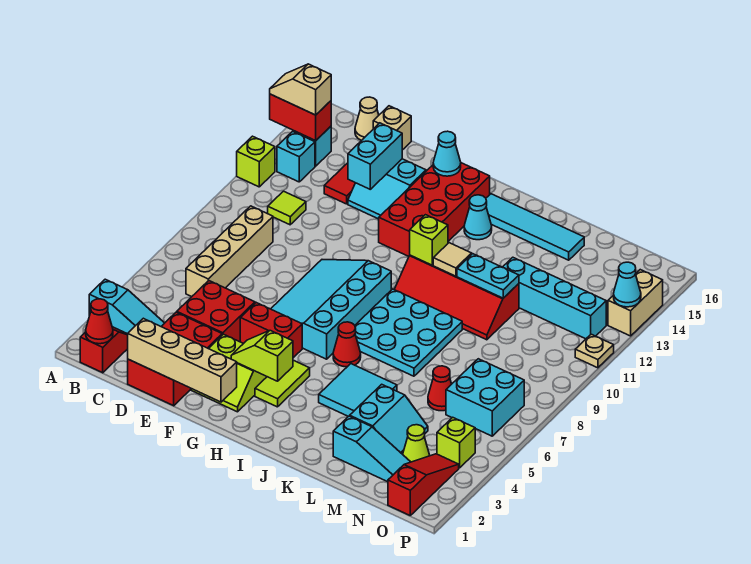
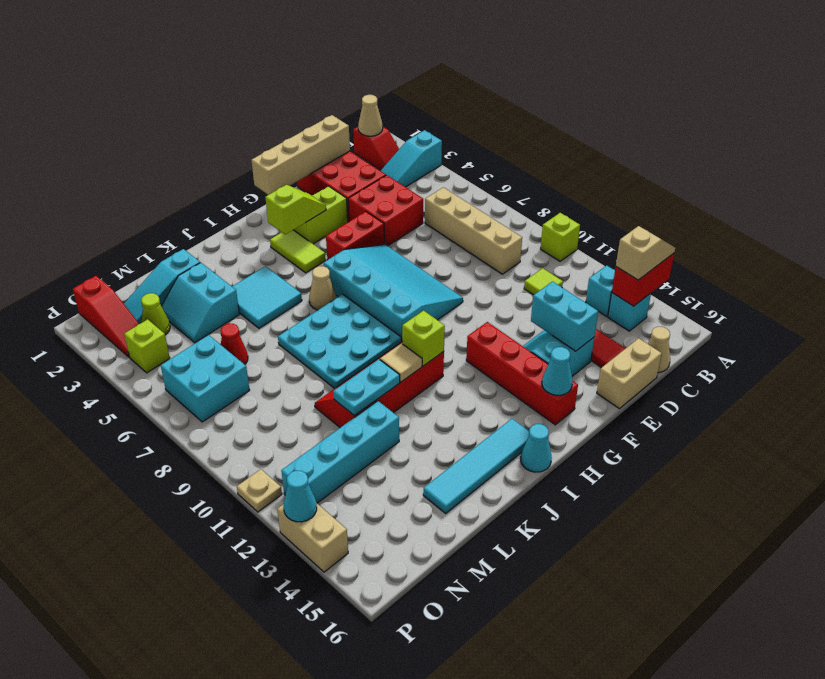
lime brick A12 level 1 -> lime brick A10 level 1
red cone B1 level 2 -> tan cone B1 level 2
tan brick D16 level 1 -> tan brick D16:E16 level 1
red brick G12:H15 level 1 -> red brick G12:G15 level 1
red cone I6 level 1 -> tan cone I6 level 1
cyan cone I14 level 1 -> cyan cone I16 level 1

